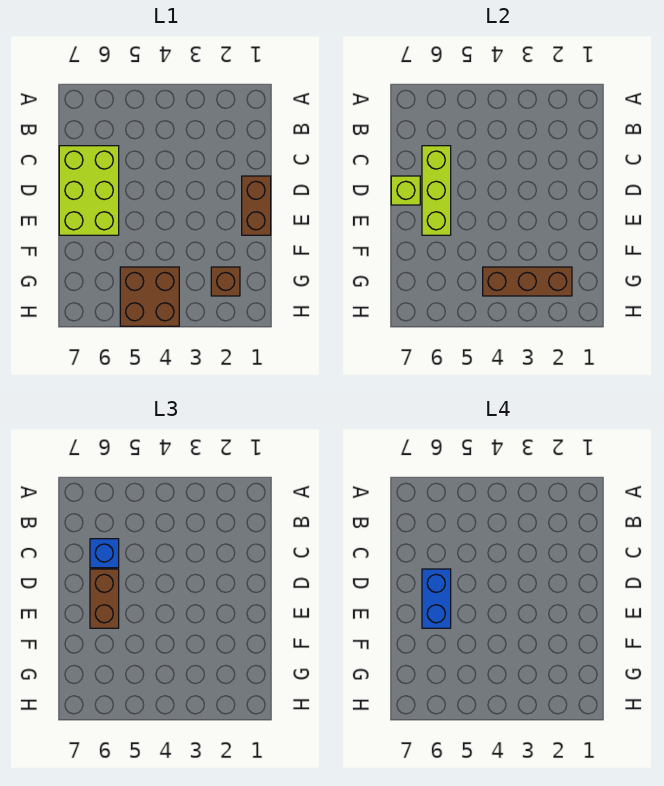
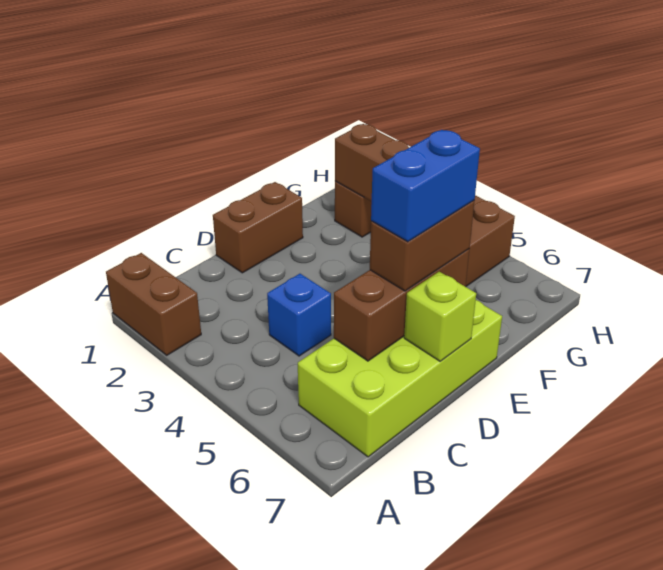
none -> brown brick A1:A2 level 1
lime brick C6:E7 level 1 -> lime brick B6:E7 level 1
lime brick C6:E6 level 2 -> brown brick C6:E6 level 2
blue brick C6 level 3 -> blue brick C4 level 1

